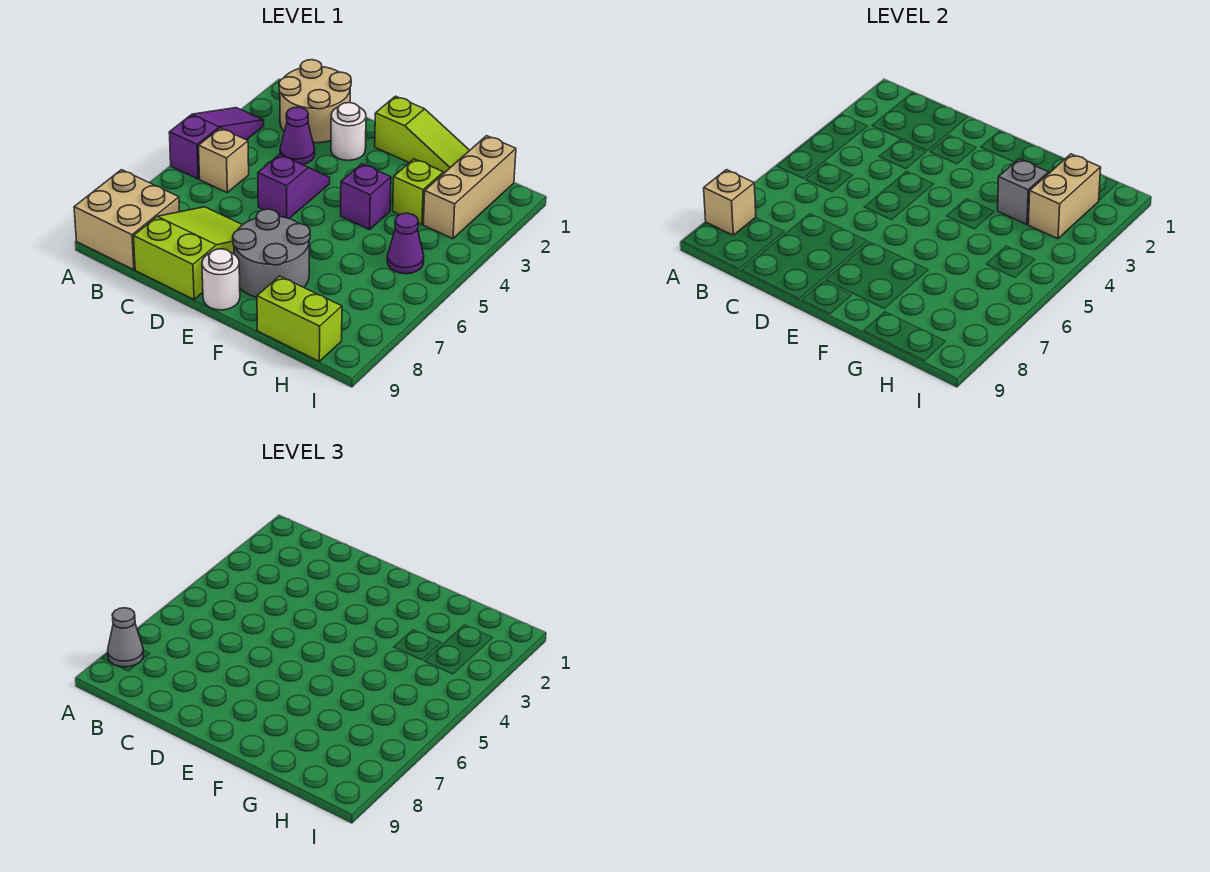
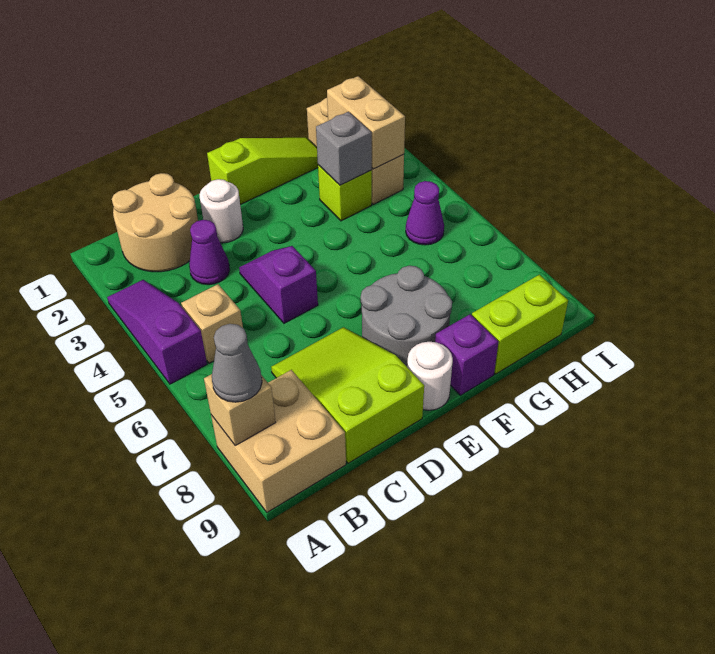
purple brick F4 level 1 -> purple brick F9 level 1

